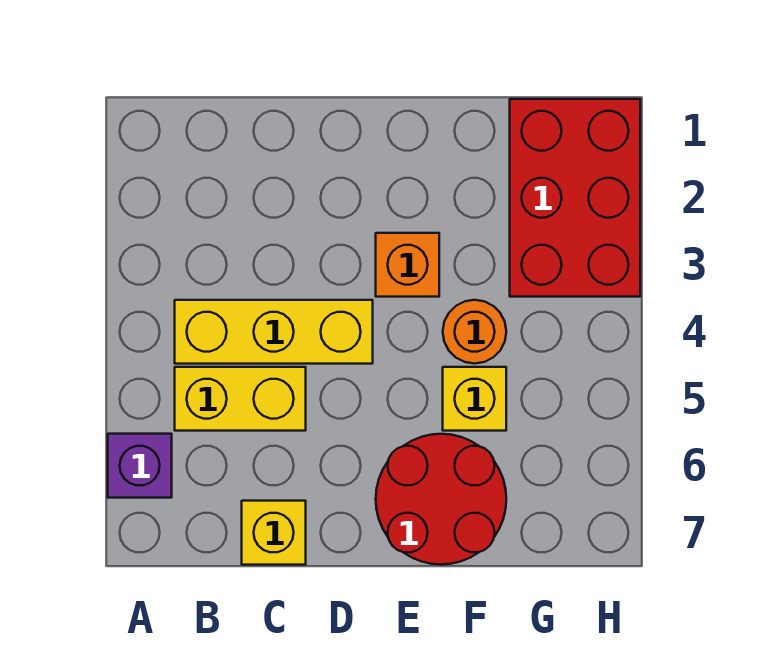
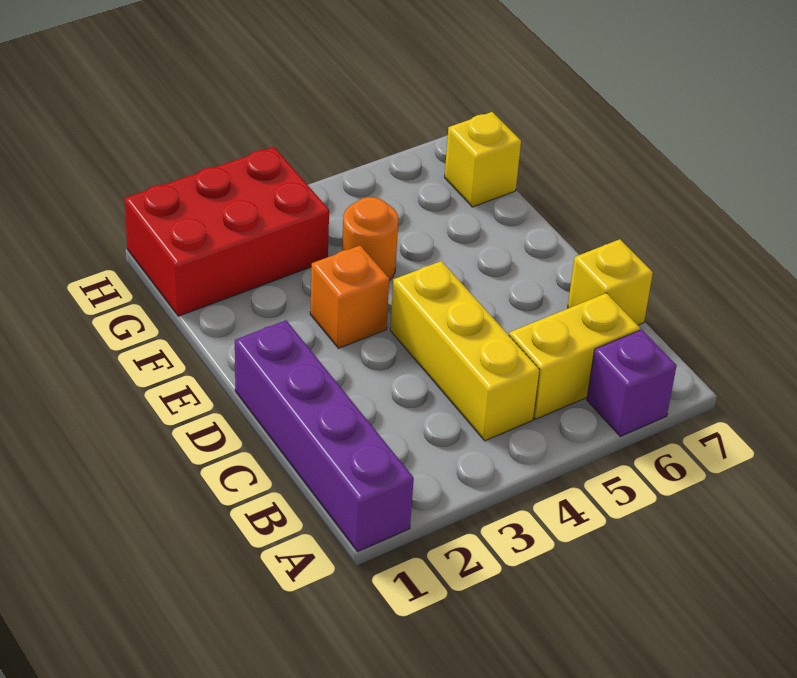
none -> purple brick A1:D1 level 1
yellow brick B5:C5 level 1 -> yellow brick B5:B6 level 1
red round brick E6:F7 level 1 -> none
yellow brick F5 level 1 -> yellow brick G7 level 1

